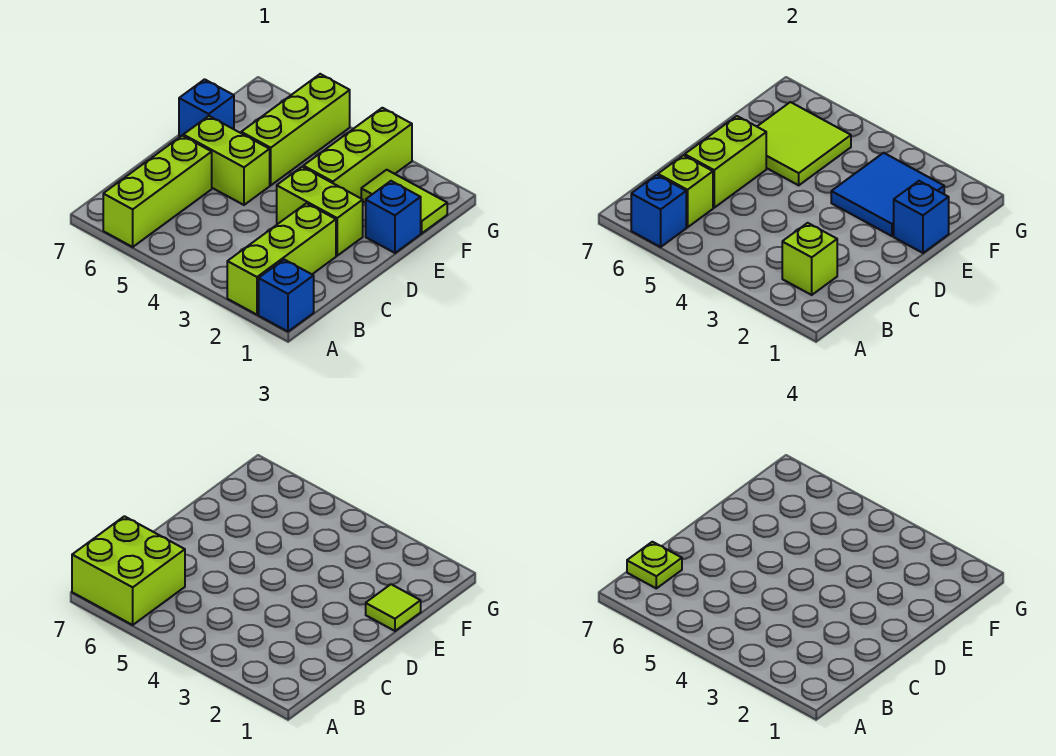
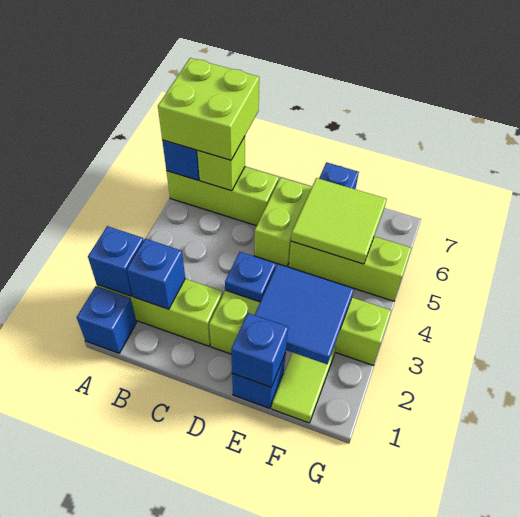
none -> blue brick A2 level 2
lime brick B2 level 2 -> blue brick B2 level 2
lime plate B7 level 4 -> none
lime brick C6:D6 level 2 -> none
none -> blue plate D3 level 2
lime tile E1 level 3 -> none

